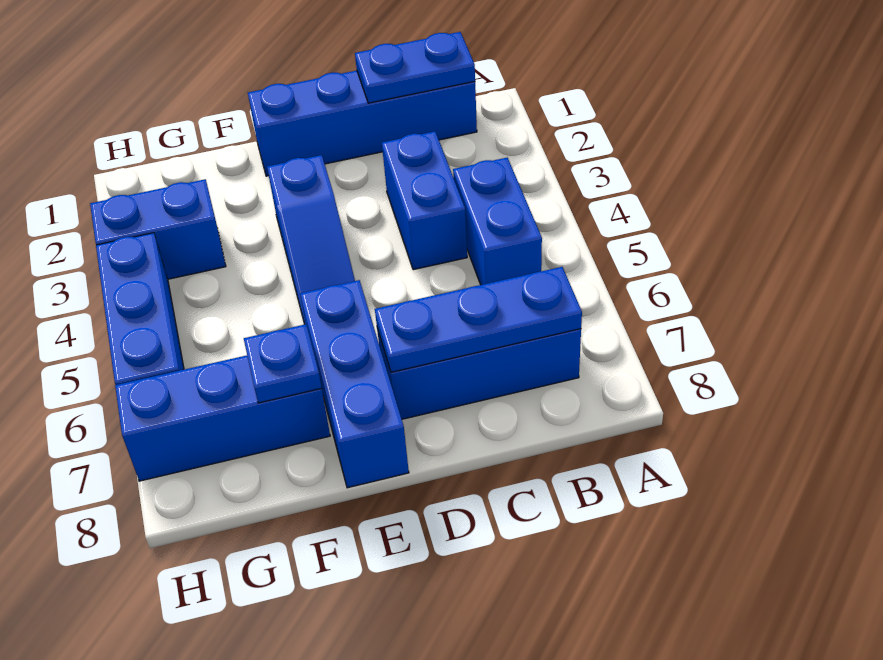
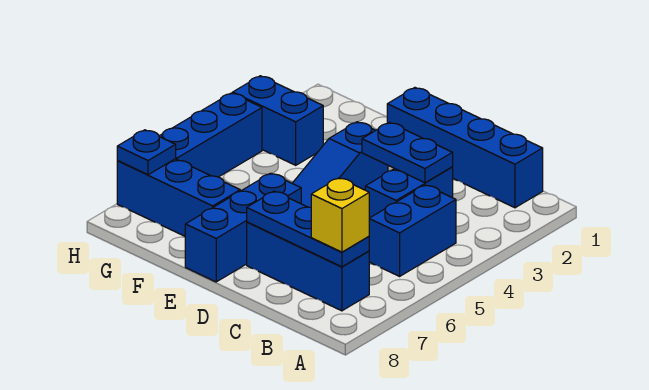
blue plate B1:C1 level 2 -> blue plate C3:D3 level 2
none -> yellow brick B7 level 3
blue plate F7 level 2 -> blue plate H7 level 2

